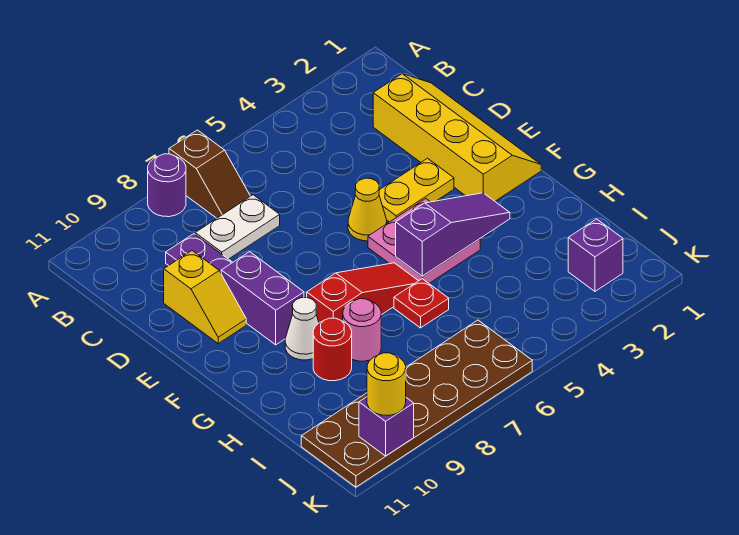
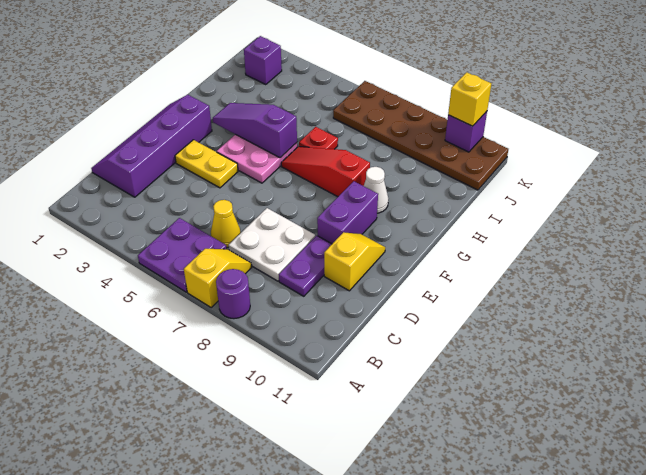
none -> purple plate A5:B6 level 1
brown slope A7:B7 level 1 top A -> yellow slope A7:B7 level 1 top A
yellow slope C1:F2 level 1 top 2 -> purple slope C1:F2 level 1 top 2
white plate C7:C8 level 1 -> white plate C7:D8 level 1
yellow cone E5 level 1 -> yellow cone C6 level 1
pink round brick H8 level 1 -> none
red round brick H9 level 1 -> none
yellow round brick K10 level 3 -> yellow brick K10 level 3

